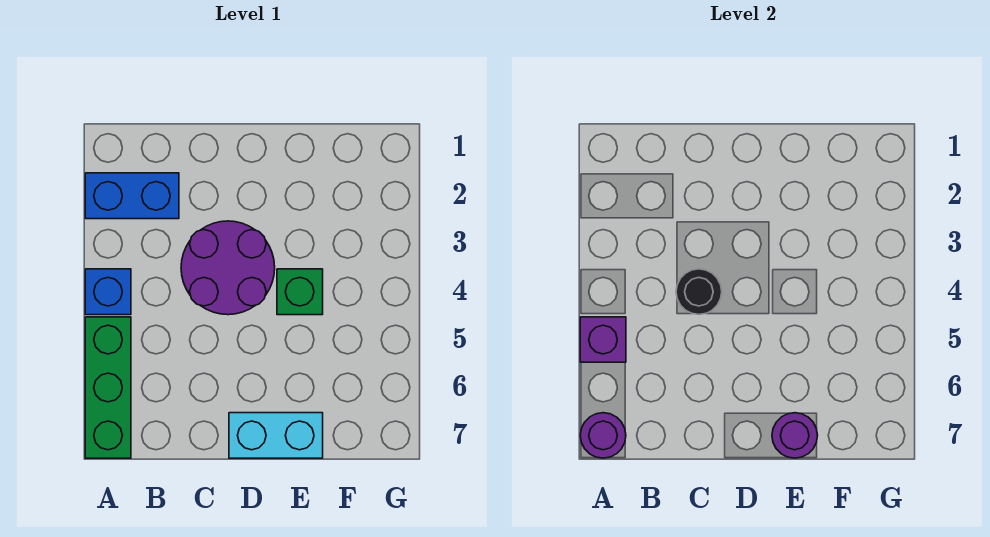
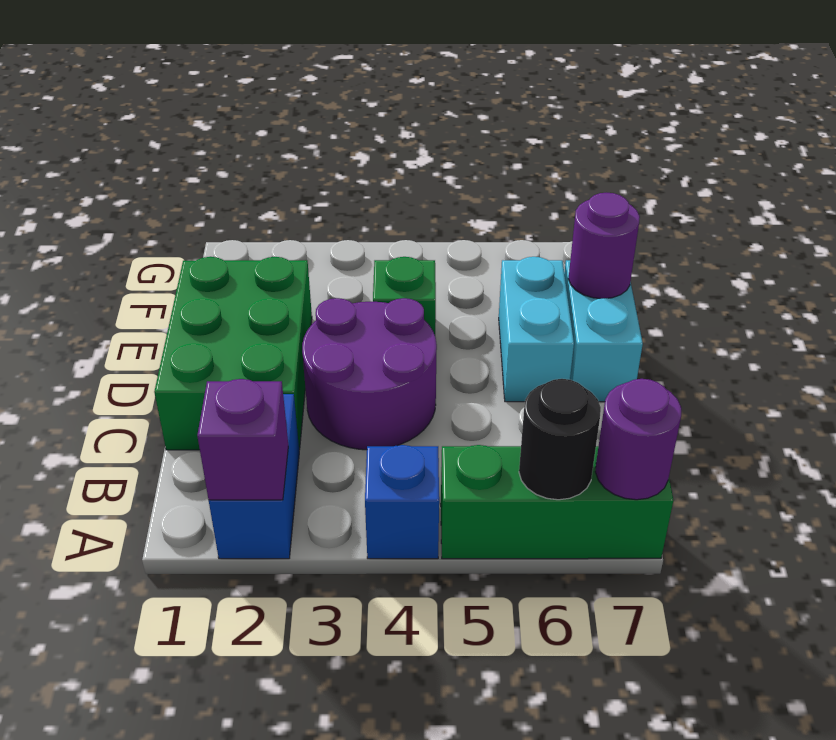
purple brick A5 level 2 -> purple brick A2 level 2
none -> green brick C1:E2 level 1
black round brick C4 level 2 -> black round brick A6 level 2
none -> cyan brick D6:E6 level 1

